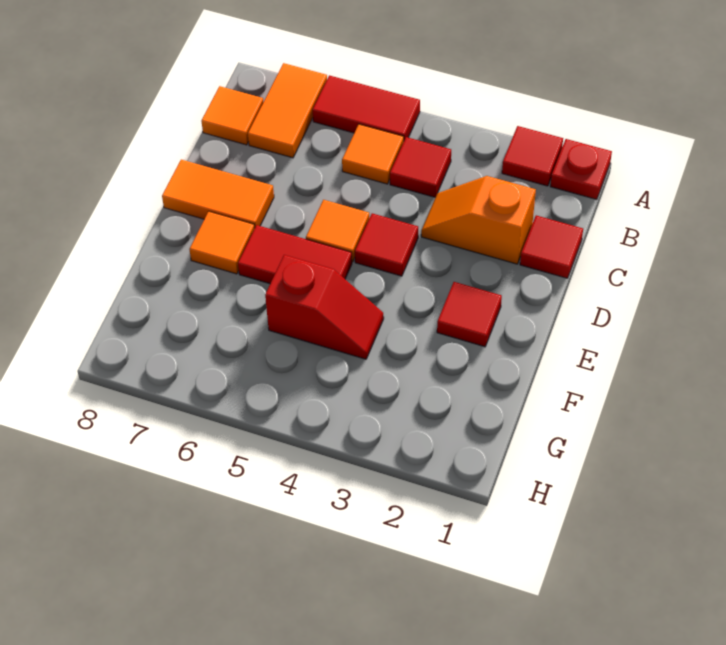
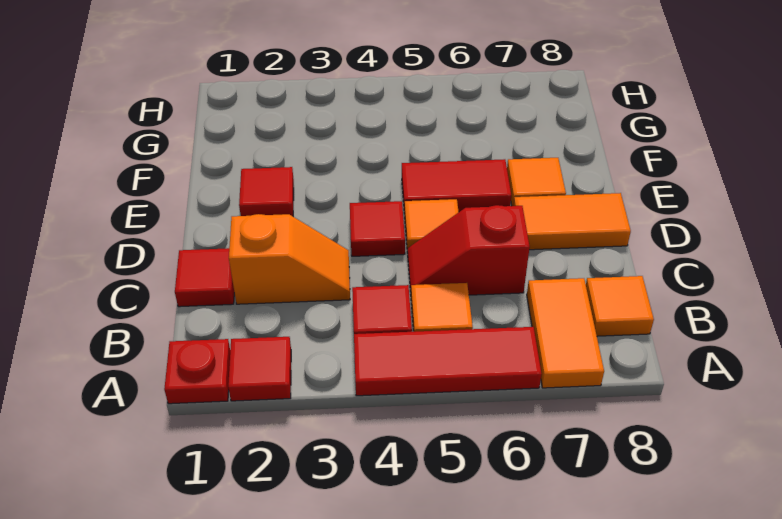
red tile A5:A6 level 1 -> red tile A4:A6 level 1
red slope F4:F5 level 1 top 5 -> red slope C5:C6 level 1 top 6

